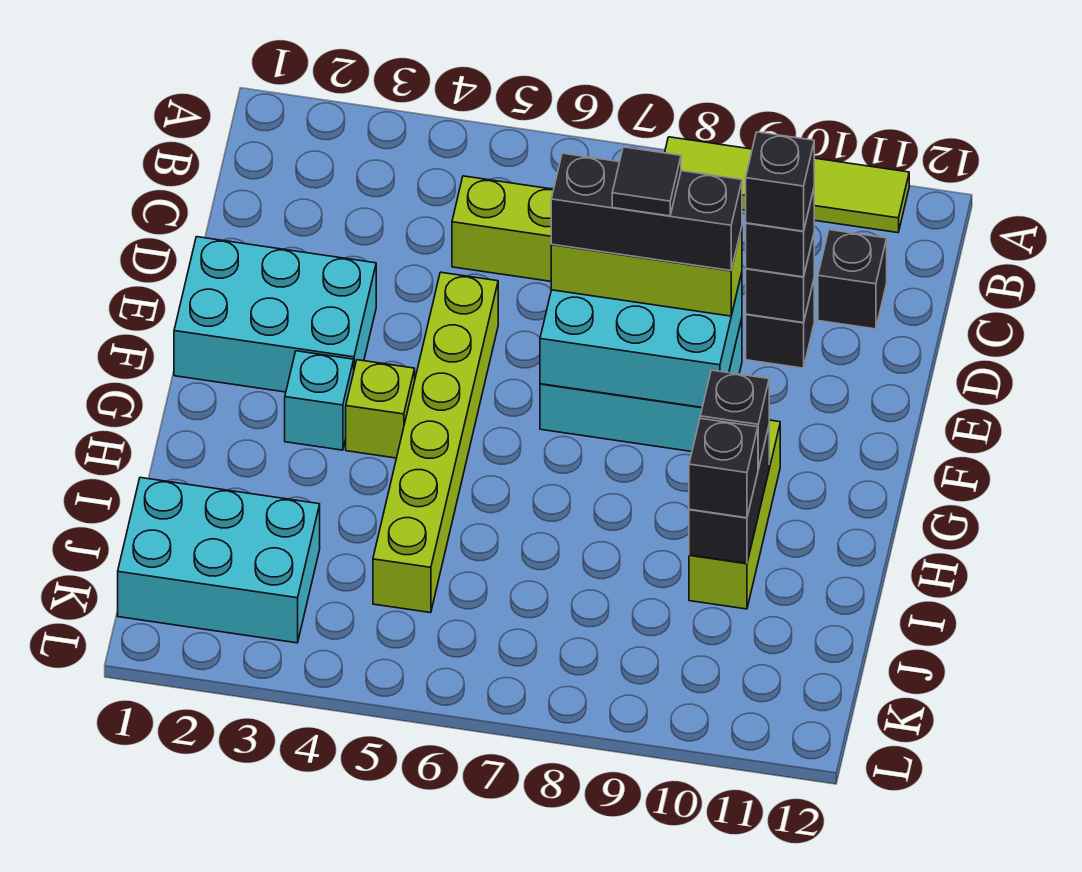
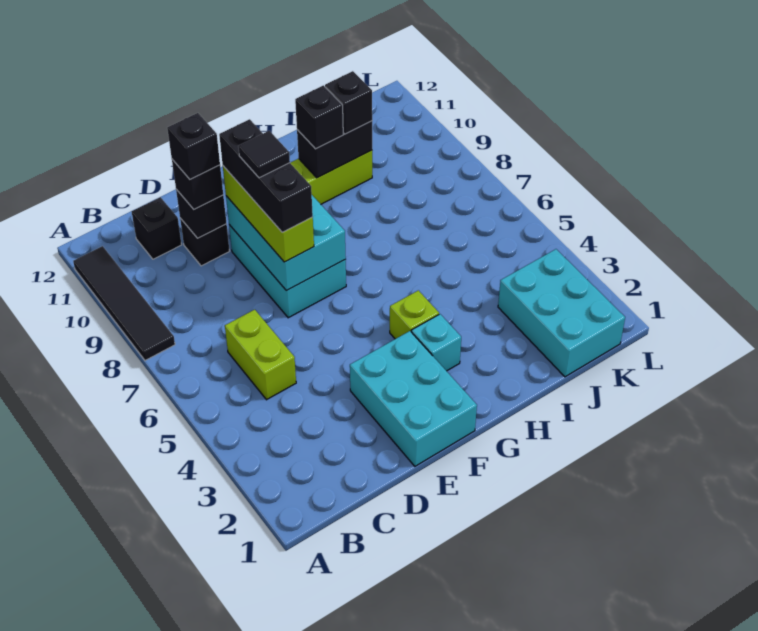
lime tile A8:A11 level 1 -> black tile A8:A11 level 1
lime brick E5:J5 level 1 -> none

